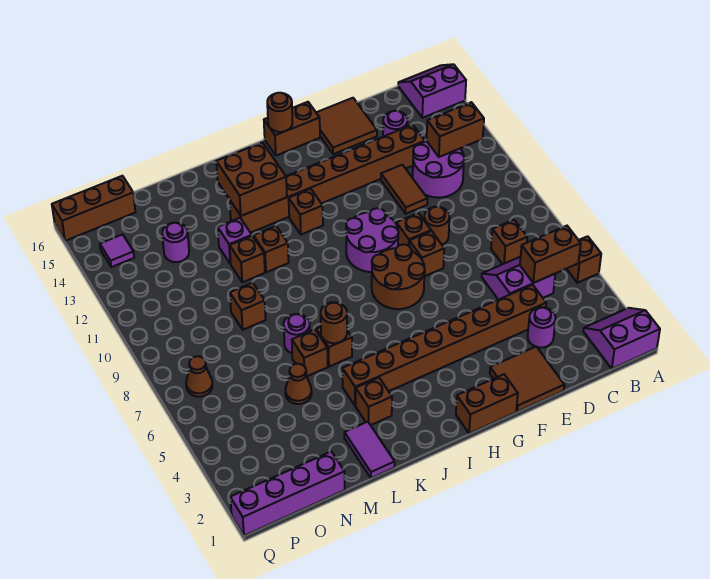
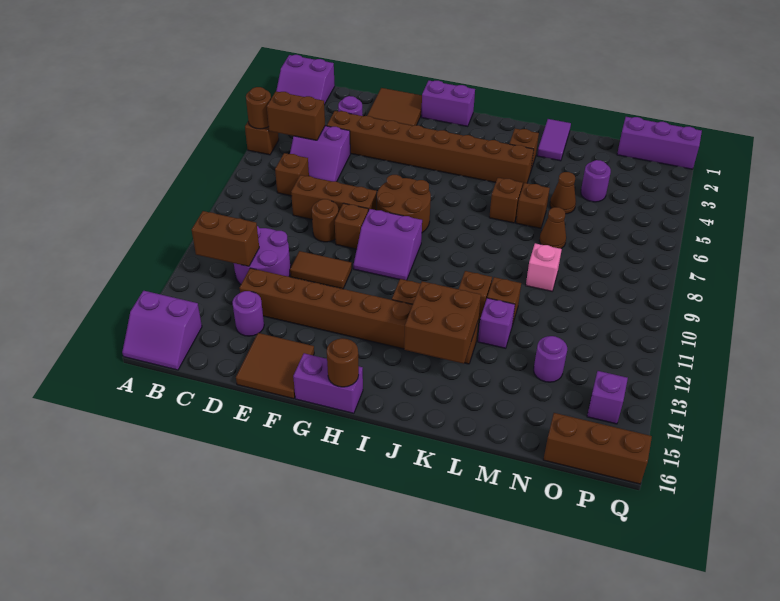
brown tile E11:E12 level 1 -> brown tile E11:F11 level 1
brown brick F8 level 1 -> brown brick D8:F8 level 1
brown brick G1:H1 level 1 -> purple brick G1:H1 level 1
purple round brick G9:H10 level 1 -> purple slope G9:H10 level 1 top 9
brown brick G16:H16 level 1 -> purple brick G16:H16 level 1
brown round brick K6 level 2 -> brown round brick A5 level 2
purple round brick L7 level 1 -> purple round brick N4 level 1
brown brick M9 level 1 -> pink brick M9 level 1
purple brick N1:Q1 level 1 -> purple brick O1:Q1 level 1
brown cone P7 level 1 -> brown cone M7 level 1
purple tile P14 level 1 -> purple brick P14 level 1

